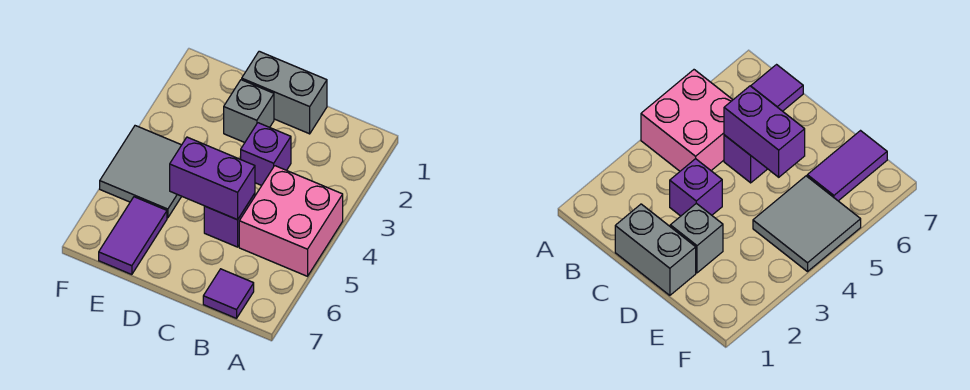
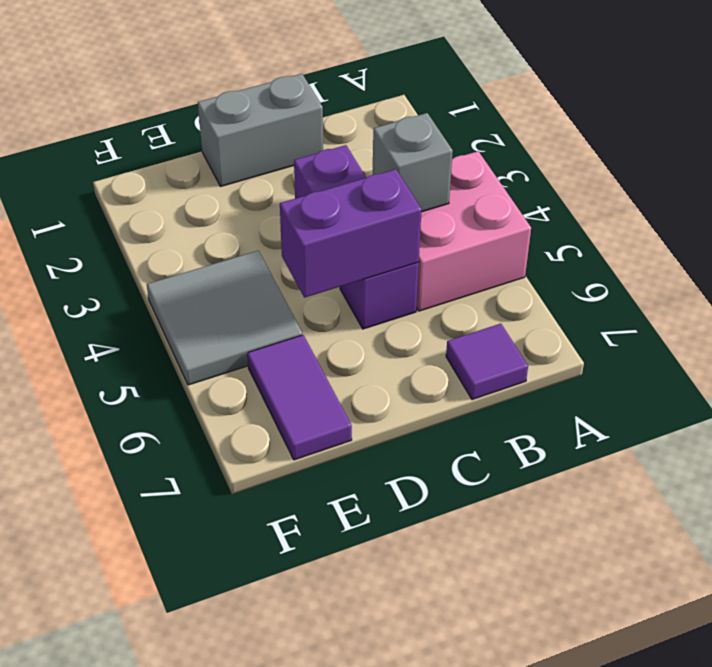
grey brick D2 level 1 -> grey brick B4 level 2

